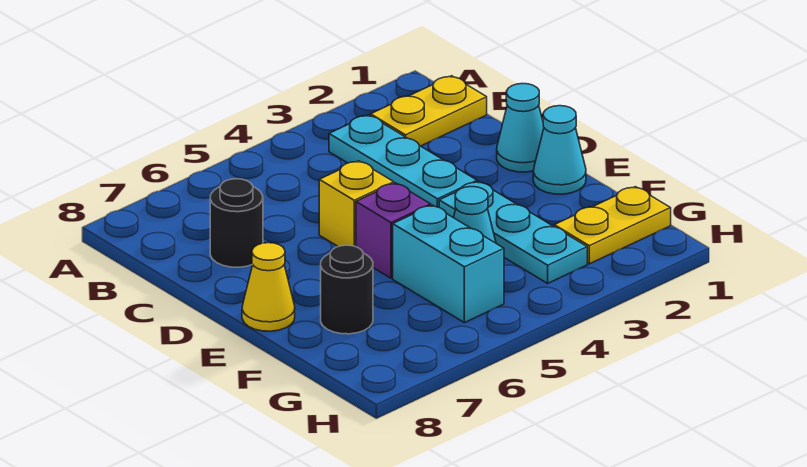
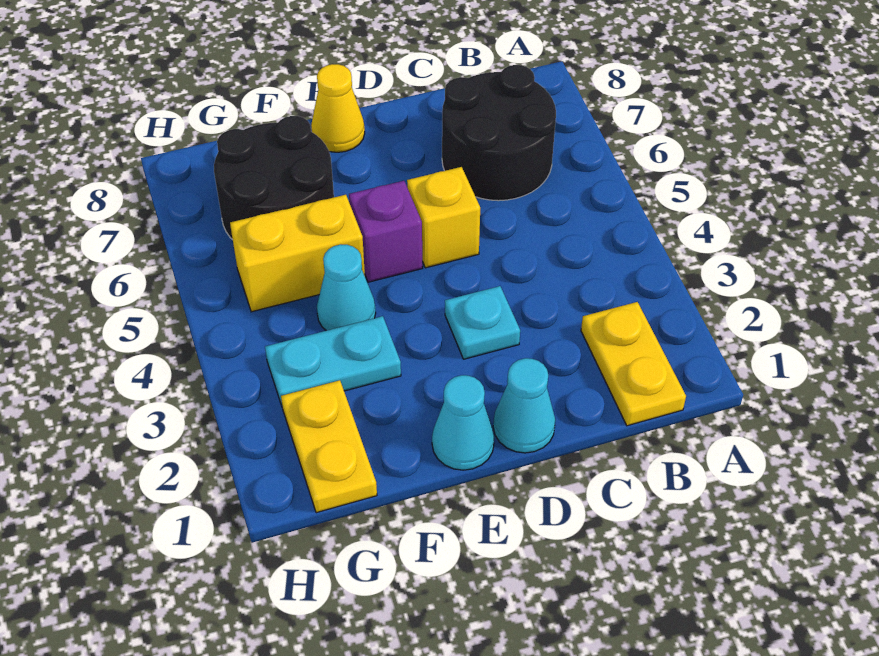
cyan plate B3:D3 level 1 -> cyan plate D3 level 1
black round brick C7 level 1 -> black round brick B6:C7 level 1
cyan plate E3:G3 level 1 -> cyan plate F3:G3 level 1
cyan brick F5:G5 level 1 -> yellow brick F5:G5 level 1
black round brick F7 level 1 -> black round brick F6:G7 level 1

